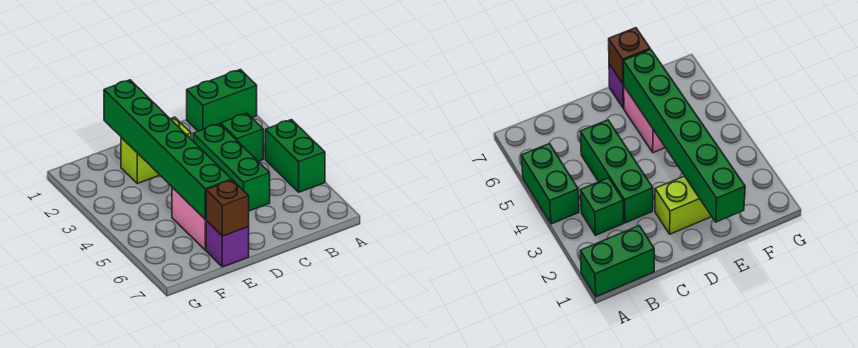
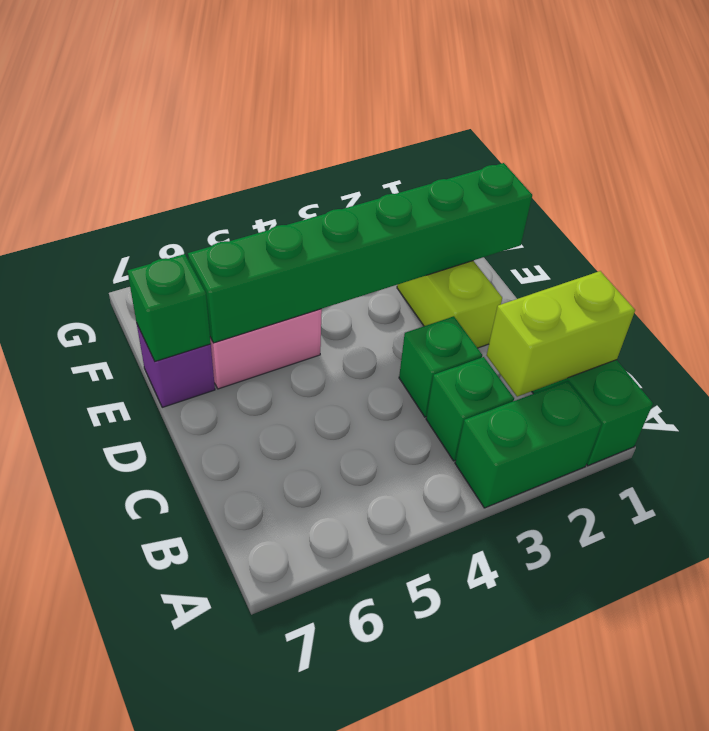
green brick A4:A5 level 1 -> green brick A2:A3 level 1
none -> lime brick B1:B2 level 2
green brick C3:C5 level 1 -> green brick C3 level 1
brown brick E7 level 2 -> green brick E7 level 2

